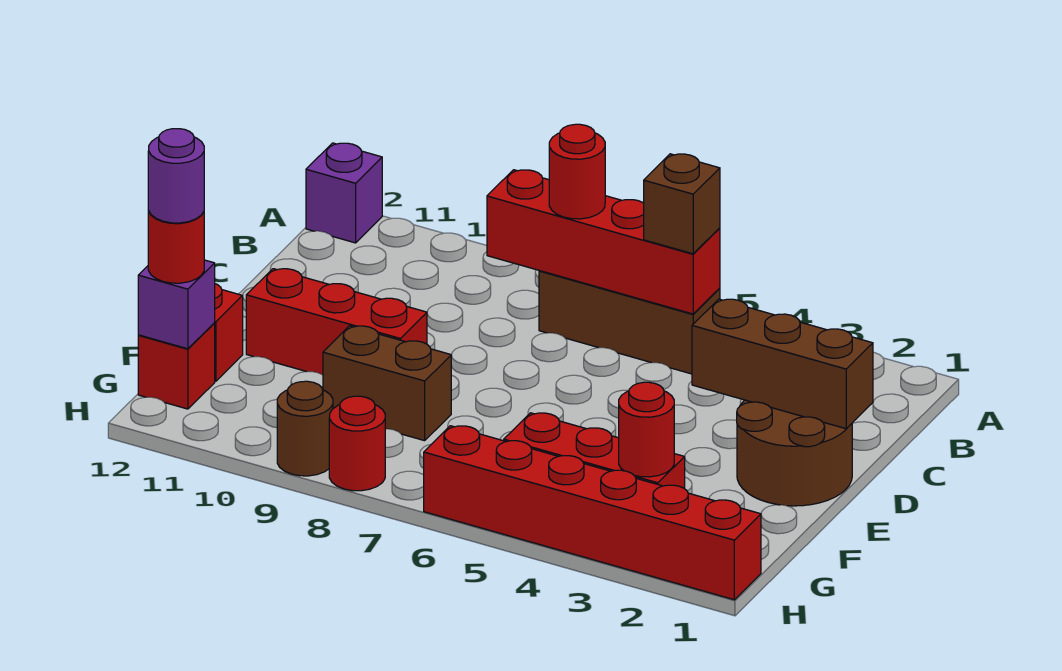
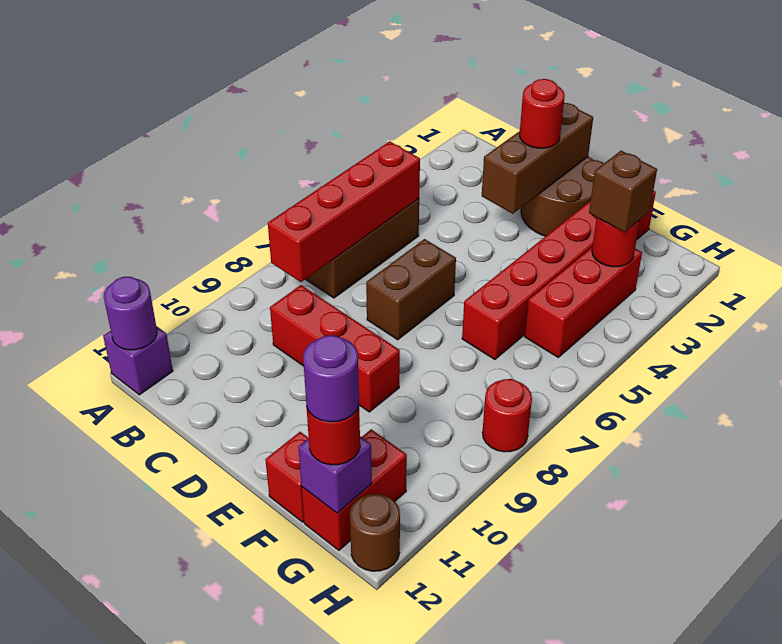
none -> purple round brick A12 level 2
brown brick B5 level 3 -> brown brick G3 level 3
red round brick B7 level 3 -> red round brick D2 level 3
red brick E9:E11 level 1 -> red brick C9:E9 level 1
brown brick F8:F9 level 1 -> brown brick D6:D7 level 1
red brick G12 level 1 -> red brick G11:G12 level 1
red brick H1:H6 level 1 -> red brick F1:F6 level 1
brown round brick H9 level 1 -> brown round brick H12 level 1

